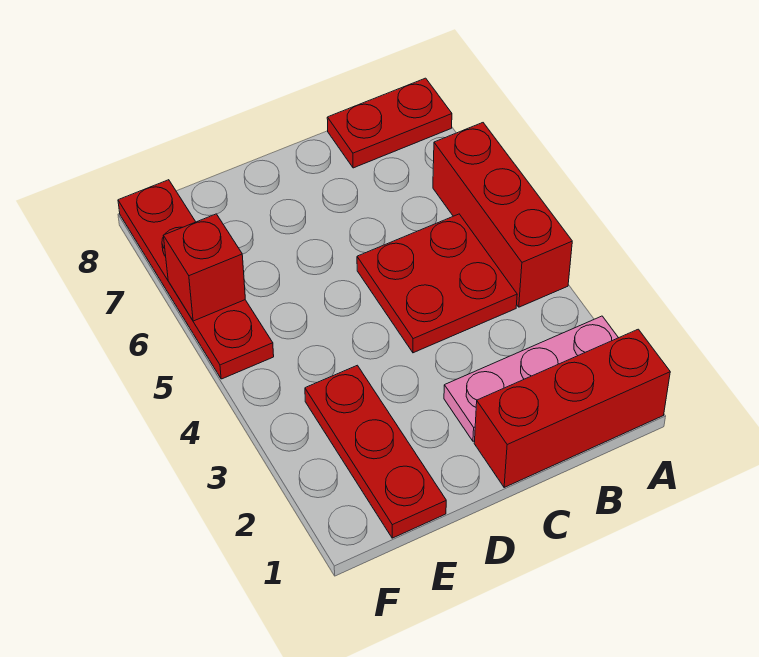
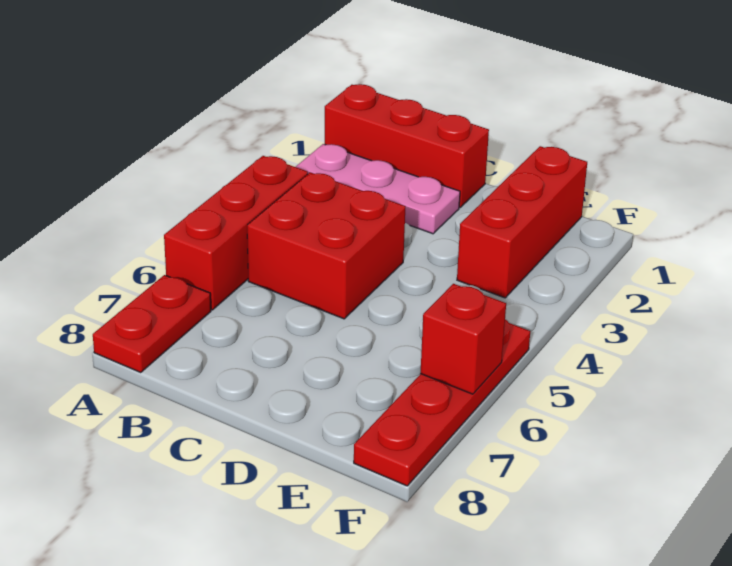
red plate A8:B8 level 1 -> red plate A7:A8 level 1
red plate B4:C5 level 1 -> red brick B4:C5 level 1
red plate E1:E3 level 1 -> red brick E1:E3 level 1

